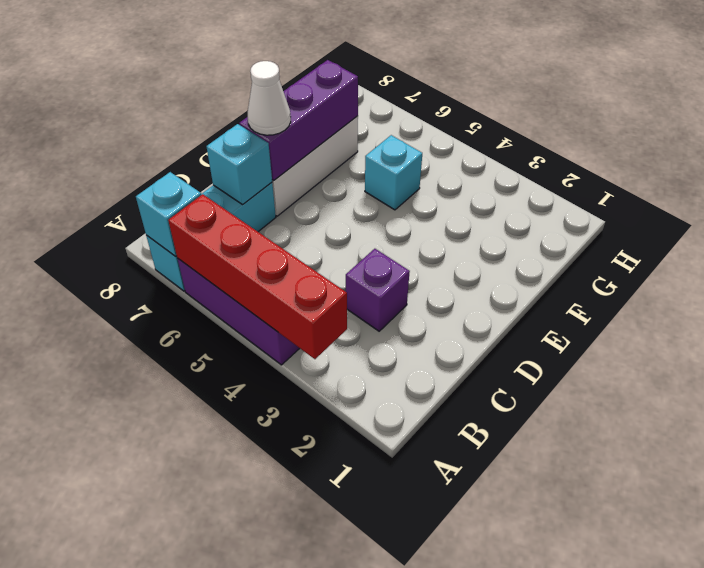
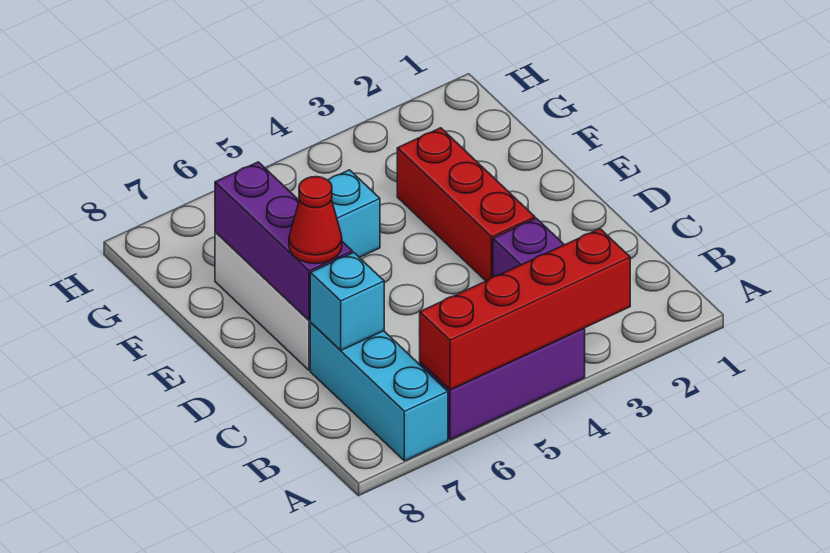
cyan brick A7 level 2 -> none
none -> red brick D3:F3 level 1
white cone D7 level 3 -> red cone D7 level 3

